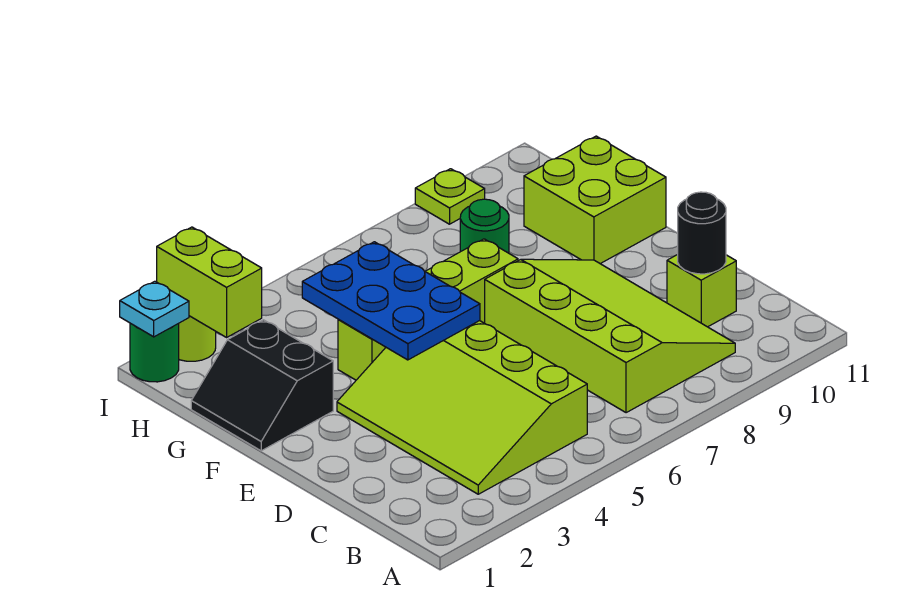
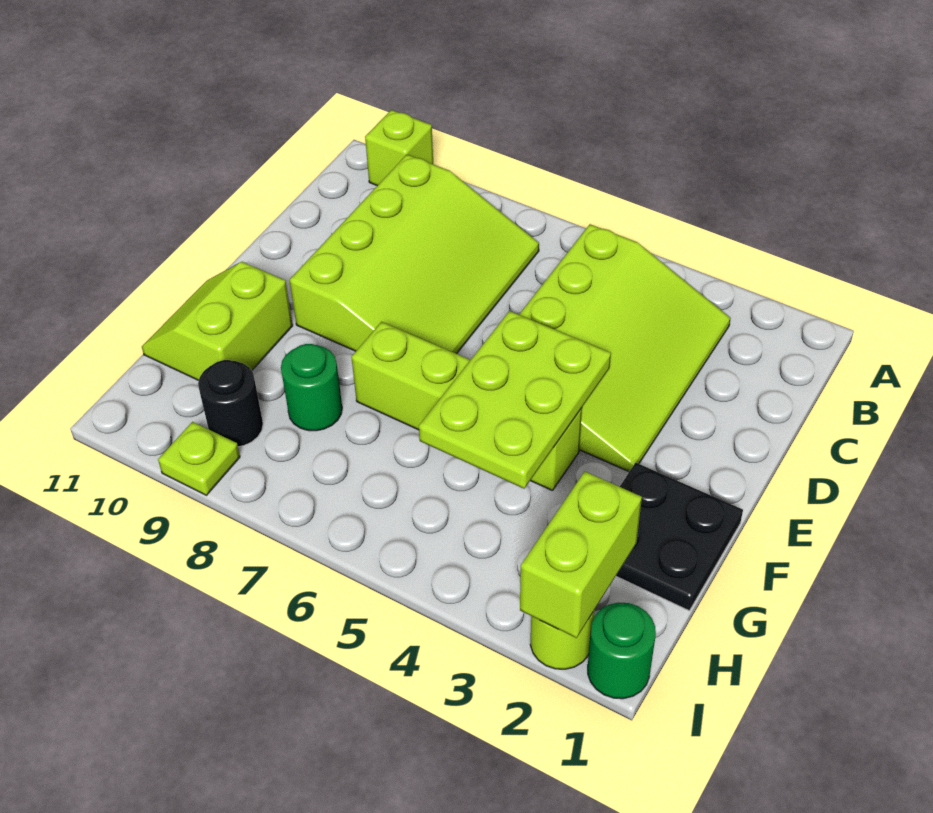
lime slope B7:E9 level 1 top 7 -> lime slope B7:E9 level 1 top 9
lime brick C10 level 1 -> lime brick A10 level 1
black round brick C10 level 2 -> black round brick H9 level 1
blue plate E4:G5 level 2 -> lime plate E4:G5 level 2
black slope F1:G2 level 1 top 2 -> black plate F1:G2 level 1
lime brick F10:G11 level 1 -> lime slope F10:G11 level 1 top 10
cyan plate I1 level 2 -> none

